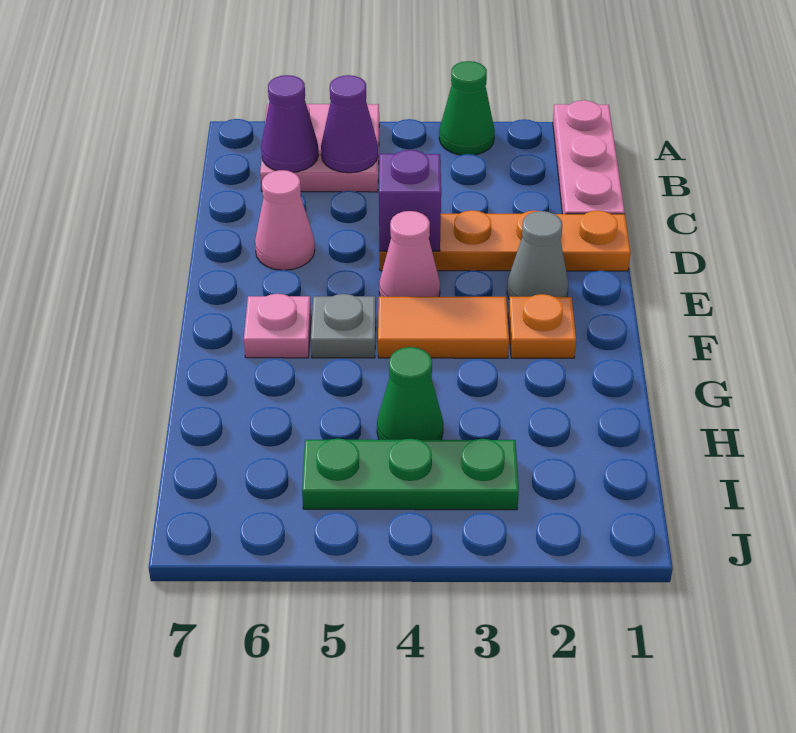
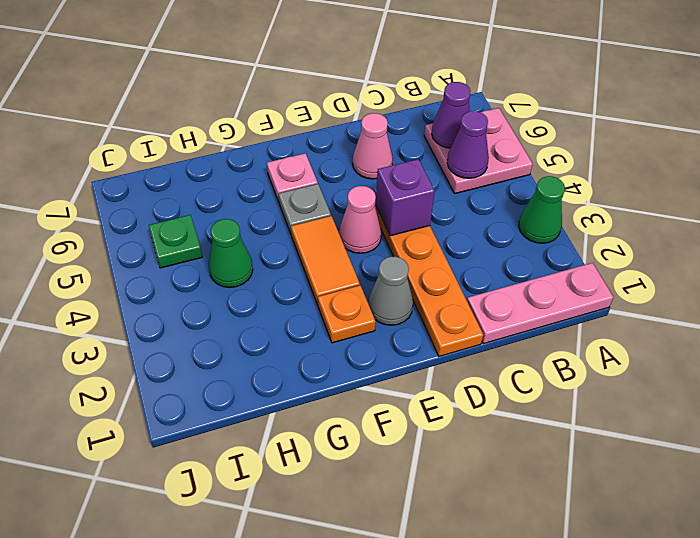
green plate I3:I5 level 1 -> green plate I5 level 1

